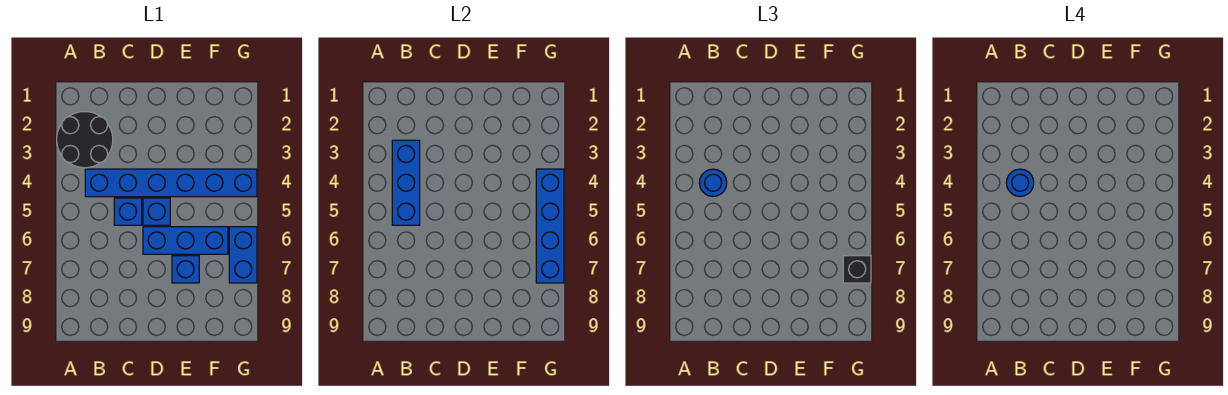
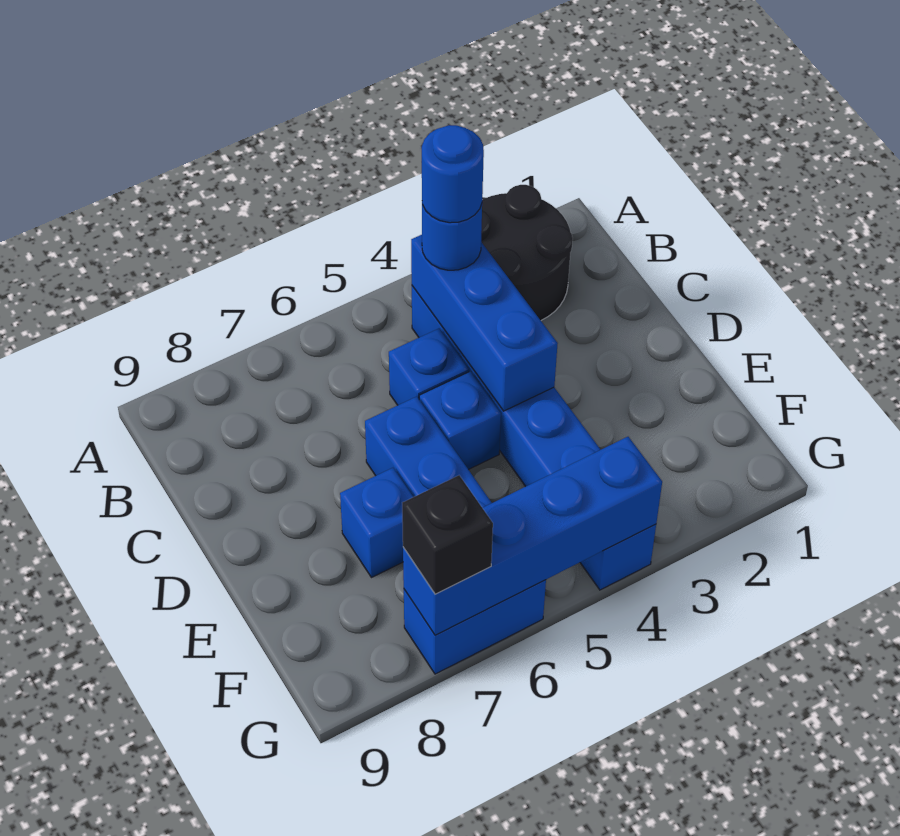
blue brick B3:B5 level 2 -> blue brick B4:D4 level 2

